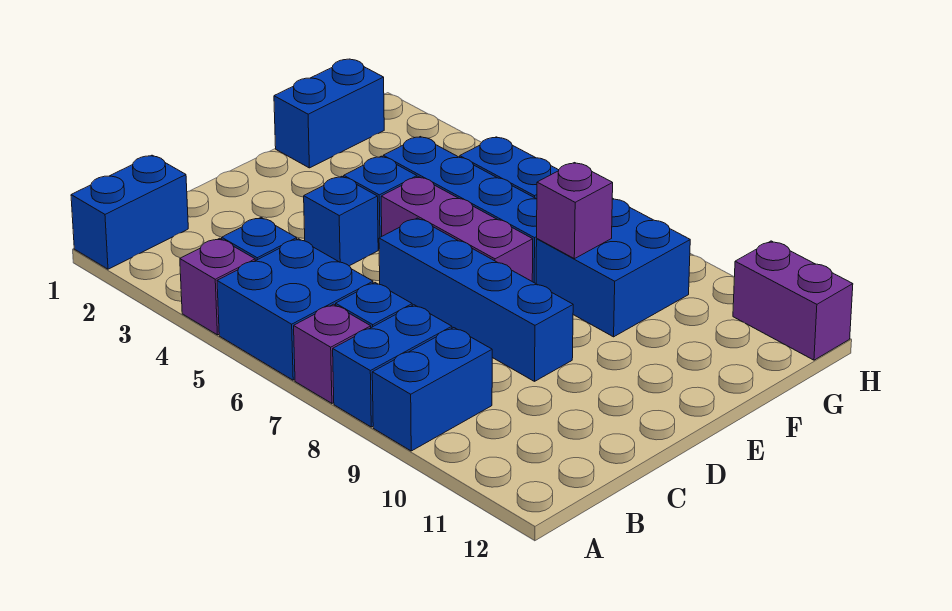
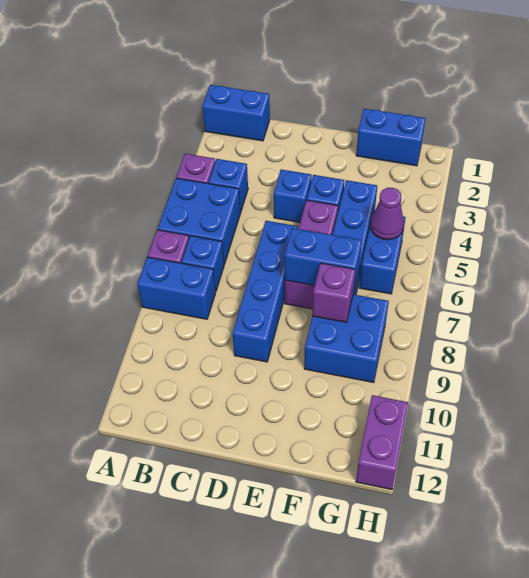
blue brick A9:B9 level 1 -> blue brick E7:F7 level 2
none -> purple cone G5 level 2

